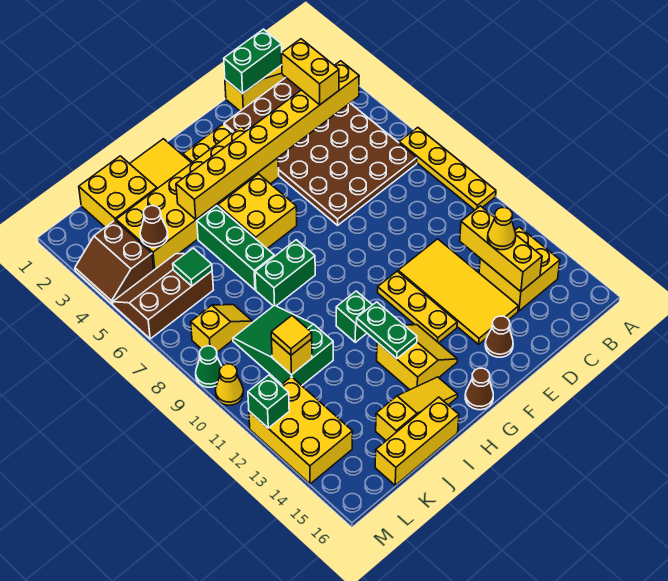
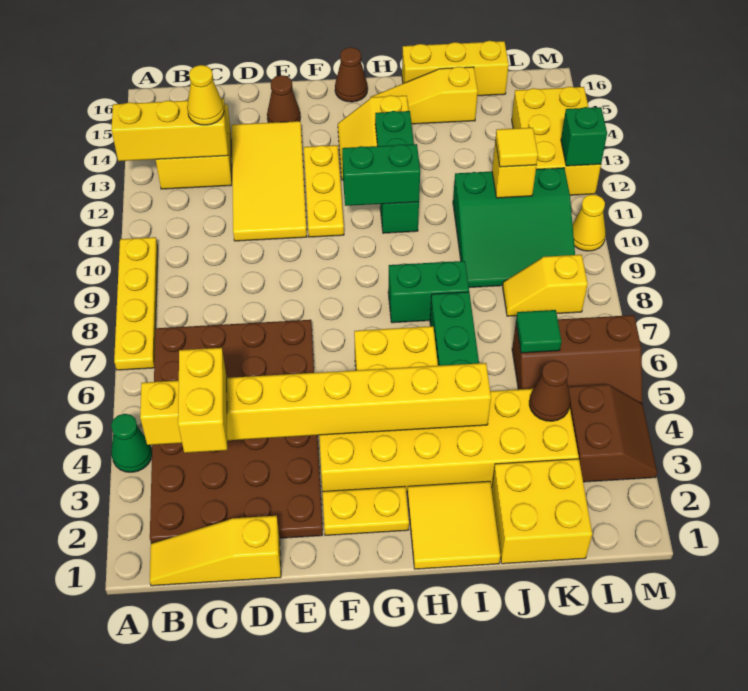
green brick C1:D1 level 2 -> green brick G11:H11 level 2
yellow brick C12:C14 level 2 -> yellow brick A13:C13 level 2
green slope J9:K11 level 1 top 11 -> green slope J9:L11 level 1 top 11
green cone M9 level 1 -> green cone A4 level 1

